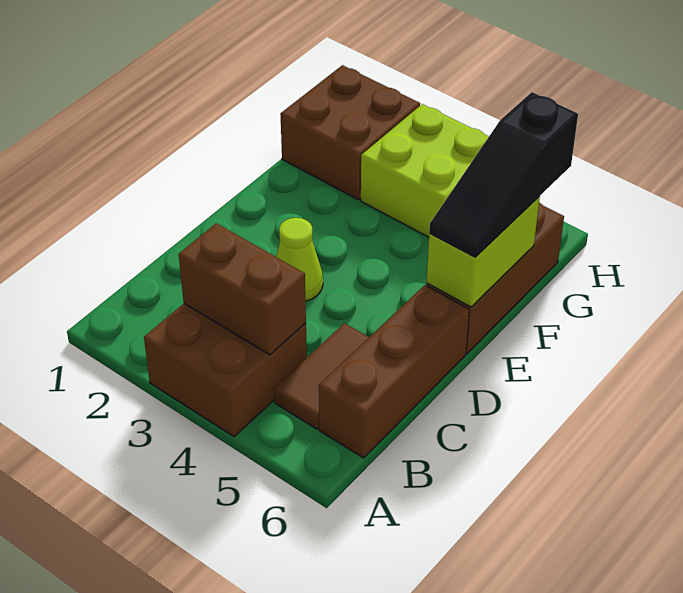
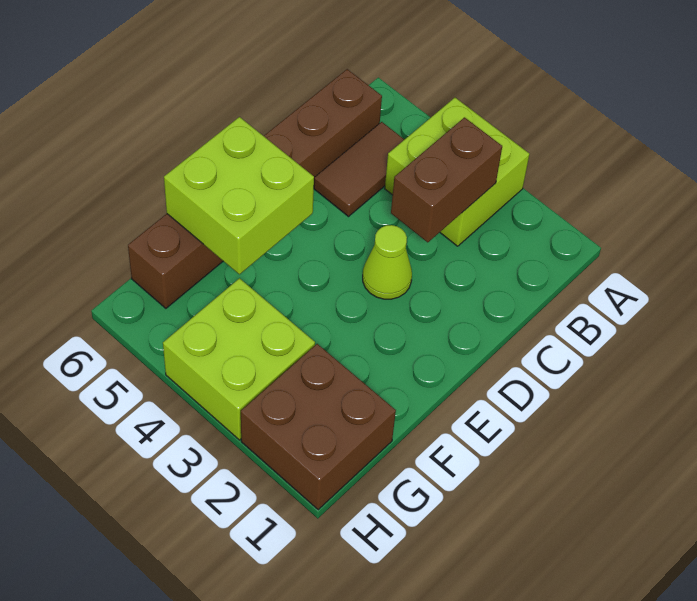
brown brick A3:B4 level 1 -> lime brick A3:B4 level 1
brown brick B3:B4 level 2 -> brown brick B3:C3 level 2
lime brick E6:F6 level 2 -> lime brick E5:F6 level 2
black slope E6:G6 level 3 top G -> none

